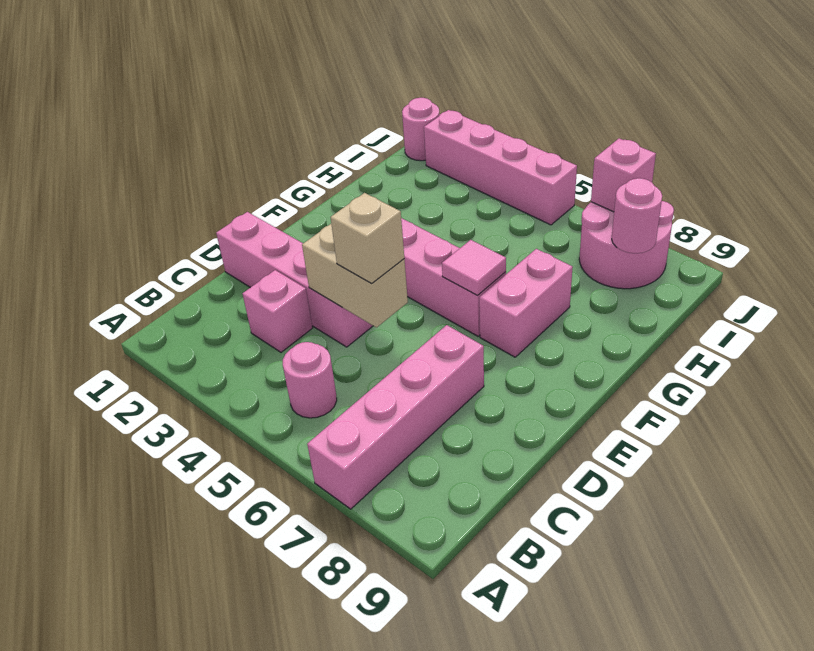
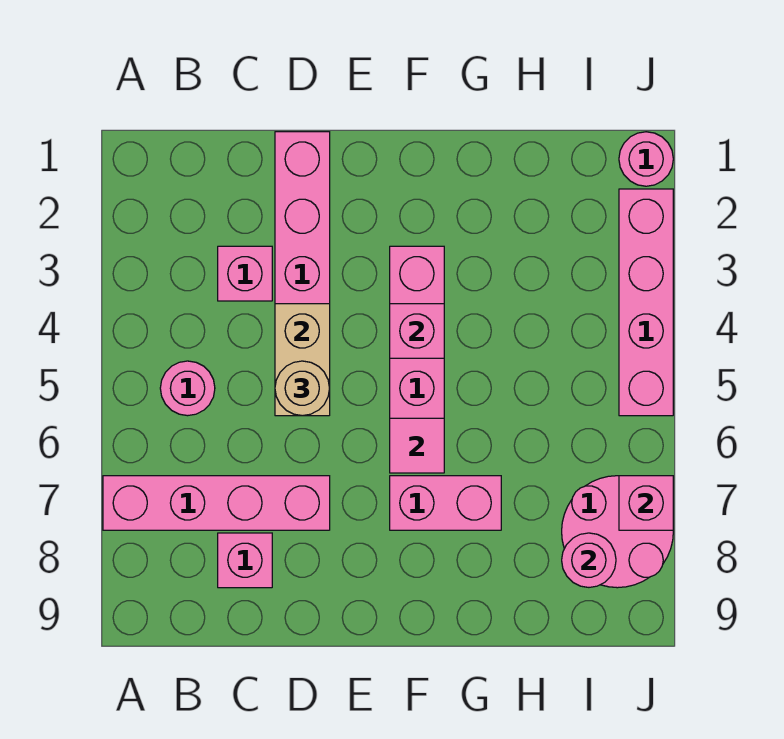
none -> pink brick C8 level 1
tan brick D5 level 3 -> tan round brick D5 level 3
none -> pink brick F4 level 2

